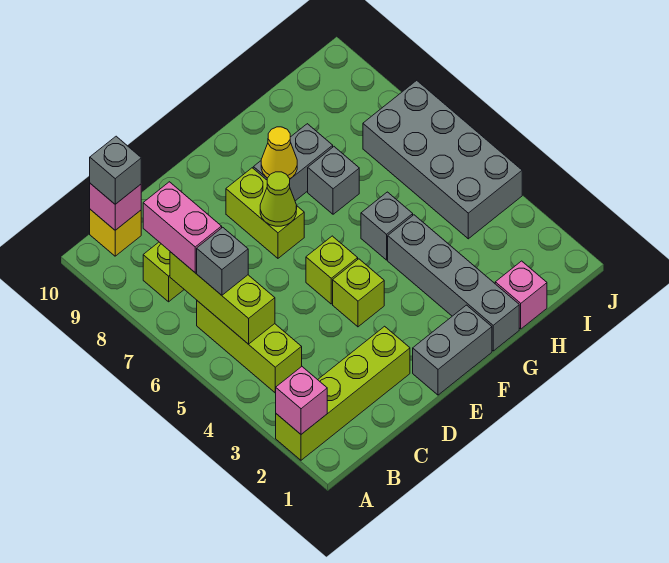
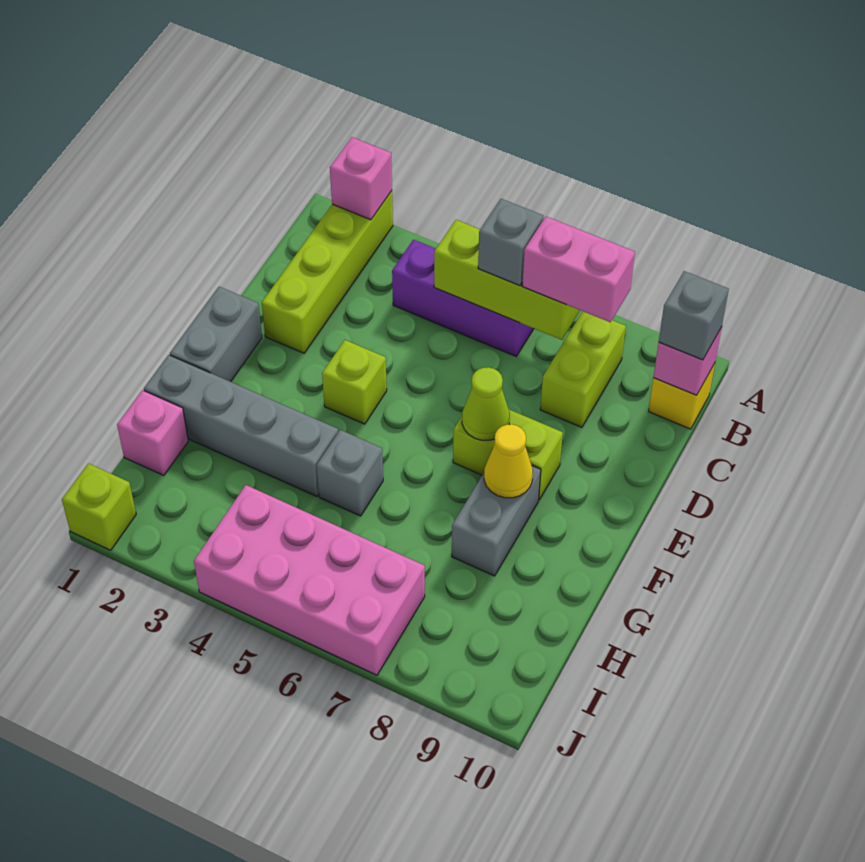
lime brick B4:B6 level 1 -> purple brick B4:B6 level 1
lime brick E5 level 1 -> lime brick J1 level 1
grey brick G7 level 1 -> none
grey brick I4:J7 level 1 -> pink brick I4:J7 level 1

